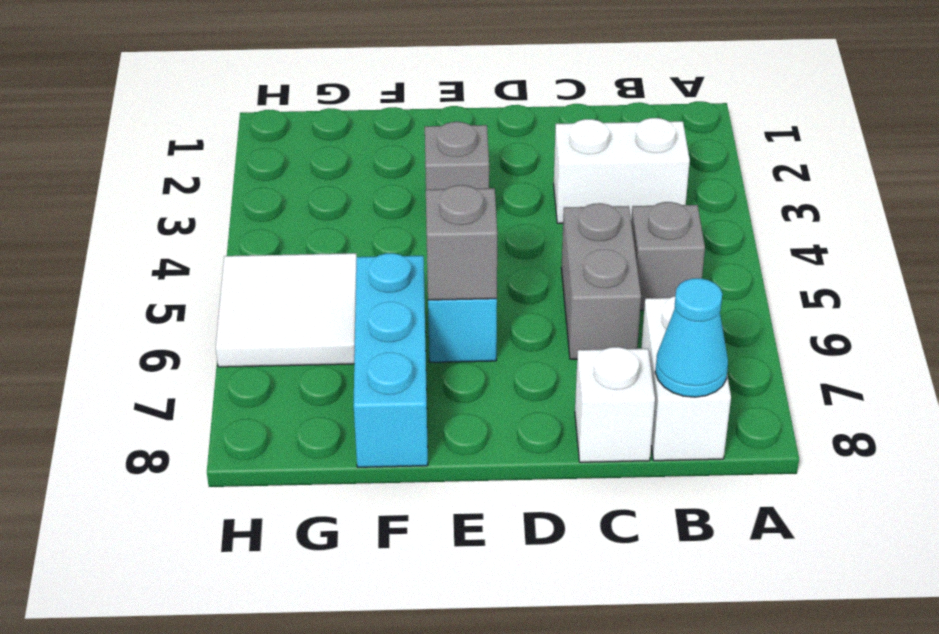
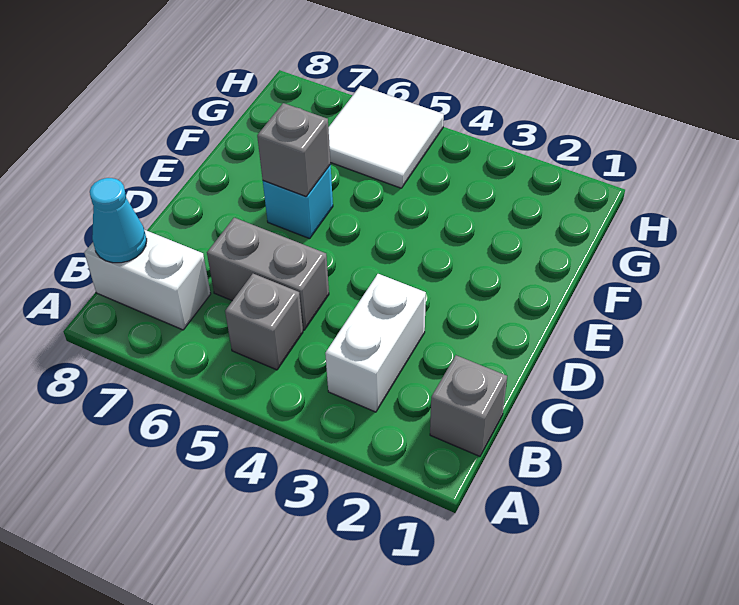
white brick C8 level 1 -> none
grey brick E3 level 1 -> grey brick B1 level 1
cyan brick F6:F8 level 1 -> none

